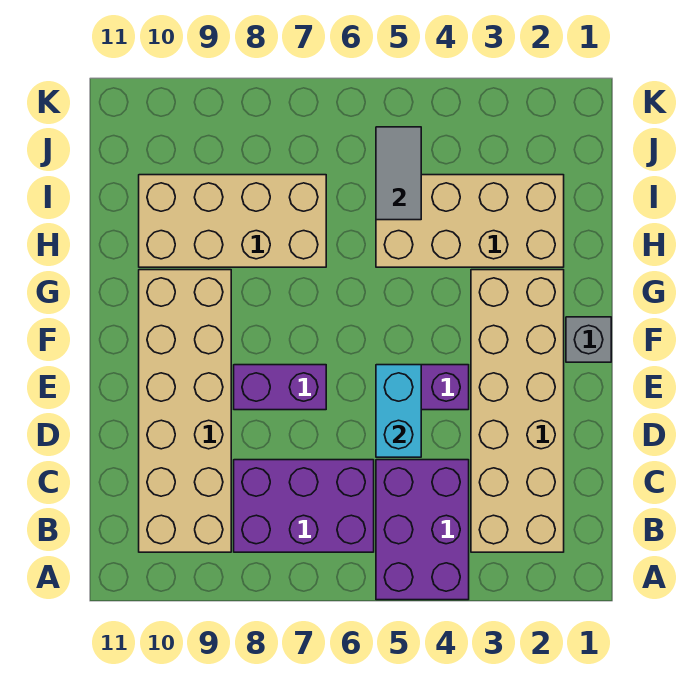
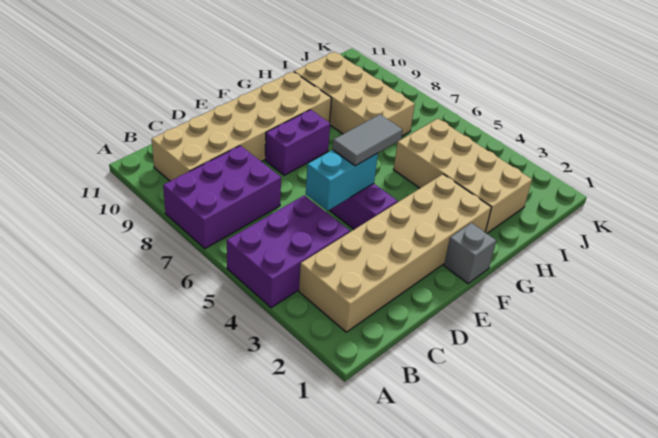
purple brick B6:C8 level 1 -> purple brick A7:C8 level 1
purple brick E7:E8 level 1 -> purple brick E8:F8 level 1
grey tile I5:J5 level 2 -> grey tile E5:F5 level 3

